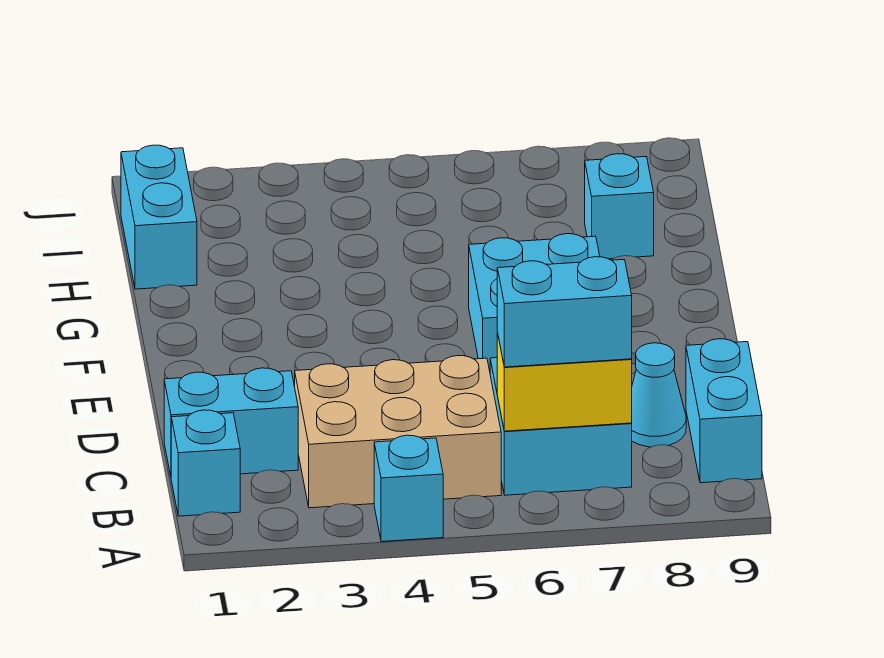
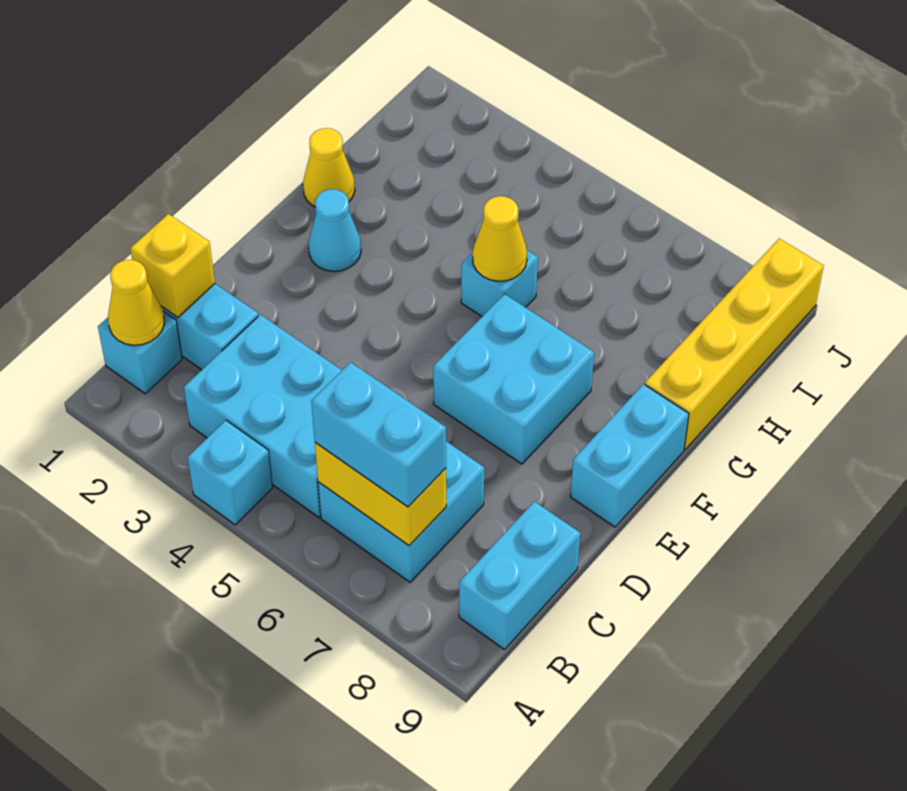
none -> yellow cone B1 level 2
tan brick B3:C5 level 1 -> cyan brick B3:C5 level 1
none -> yellow brick C1 level 2
cyan cone C8 level 1 -> cyan cone F2 level 1
none -> yellow cone G1 level 1
none -> yellow cone G5 level 2
none -> yellow brick G9:J9 level 1
cyan brick H1:I1 level 1 -> cyan brick E9:F9 level 1
cyan brick H8 level 1 -> cyan brick G5 level 1

